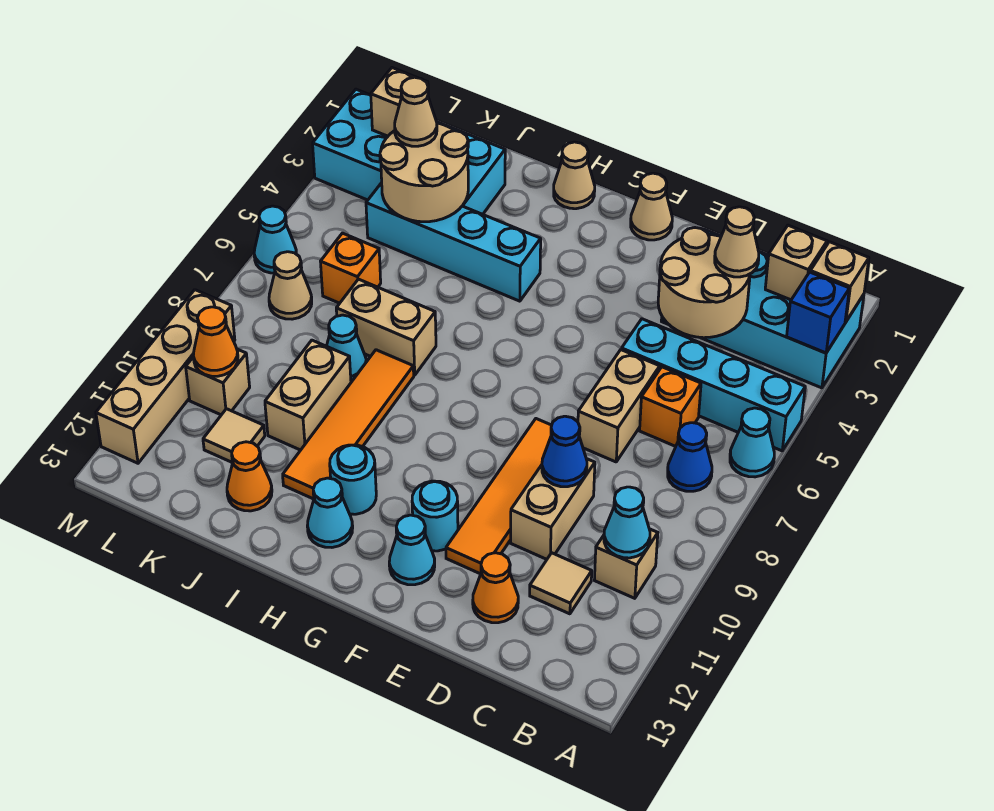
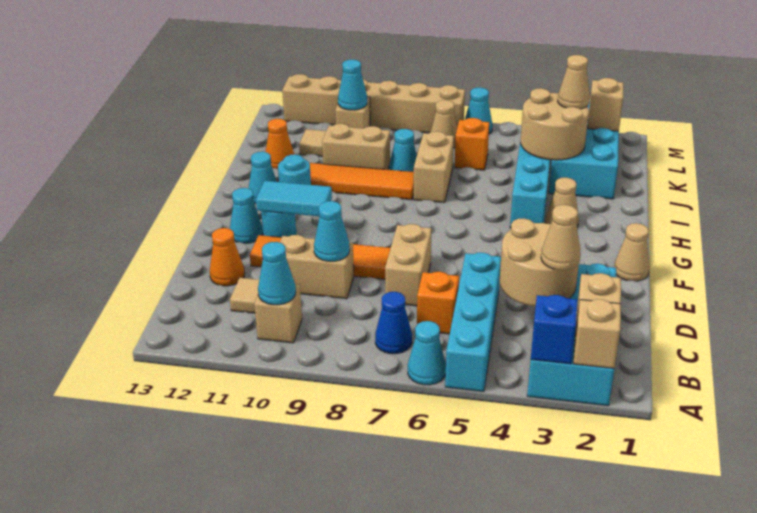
tan brick D6:D7 level 1 -> tan brick D7:E7 level 1
blue cone D9 level 2 -> cyan cone D9 level 2
none -> cyan tile F10:F11 level 2
tan cone H1 level 1 -> tan cone H3 level 1
orange cone L10 level 2 -> cyan cone L10 level 2
tan brick M9:M12 level 1 -> tan brick M7:M12 level 1

